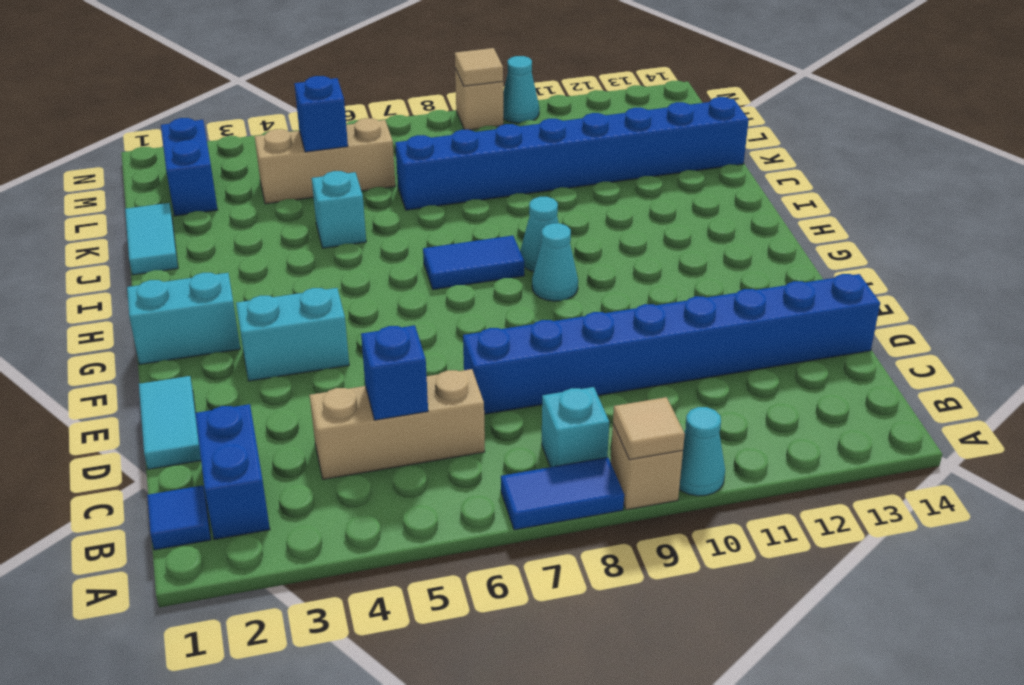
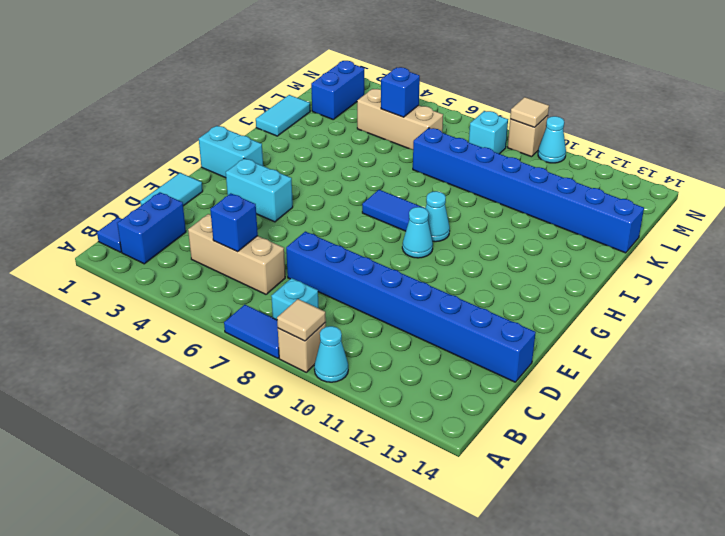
cyan brick J5 level 1 -> cyan brick M8 level 1

